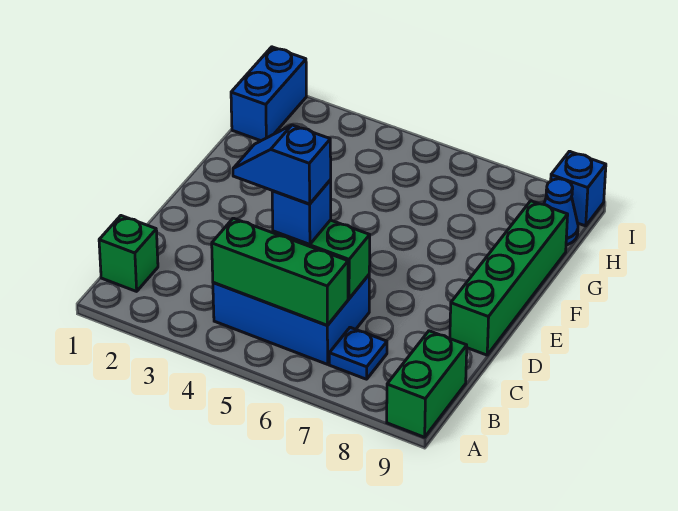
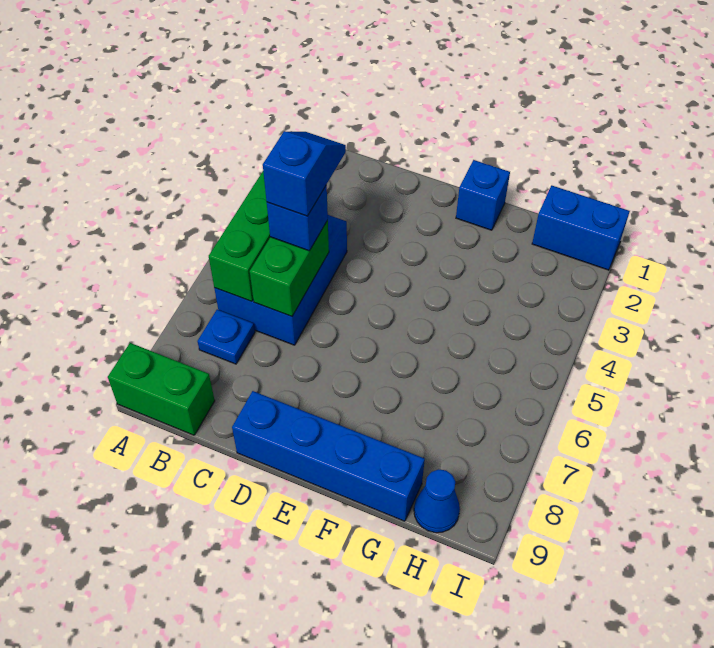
green brick B1 level 1 -> none
green brick D9:G9 level 1 -> blue brick D9:G9 level 1
blue brick I9 level 1 -> blue brick F1 level 1

